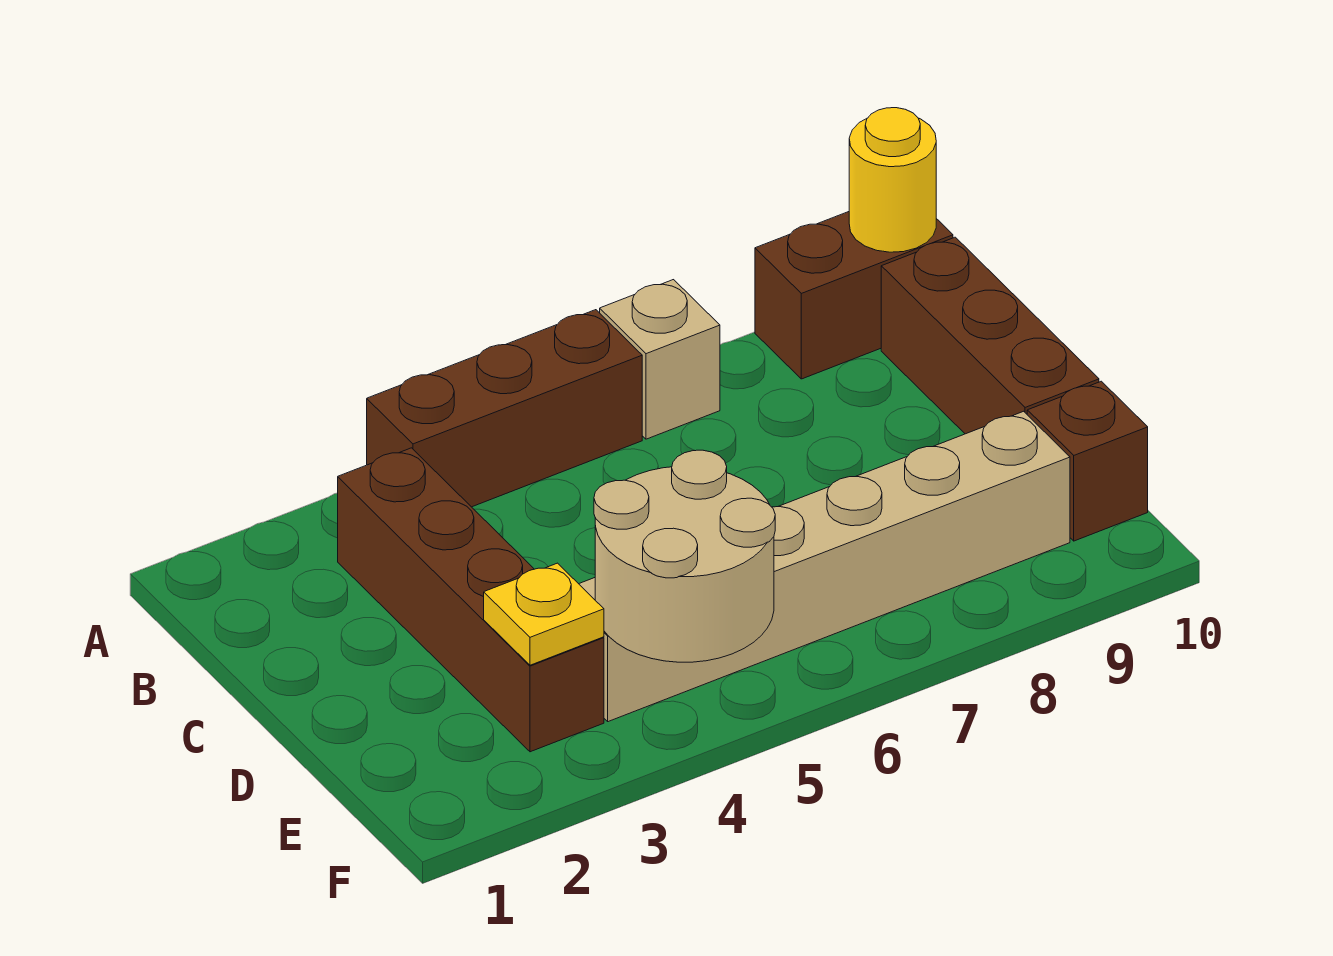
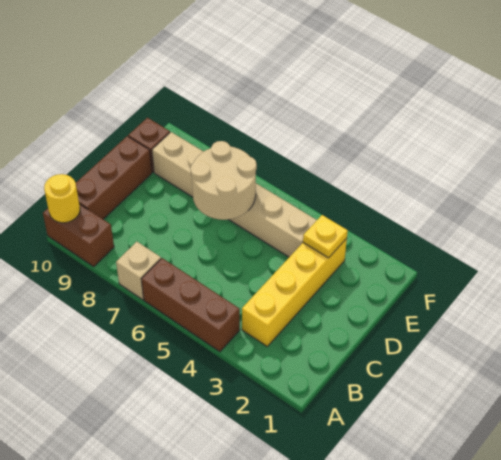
brown brick B3:E3 level 1 -> yellow brick B3:E3 level 1
tan round brick E4:F5 level 2 -> tan round brick D6:E7 level 2

